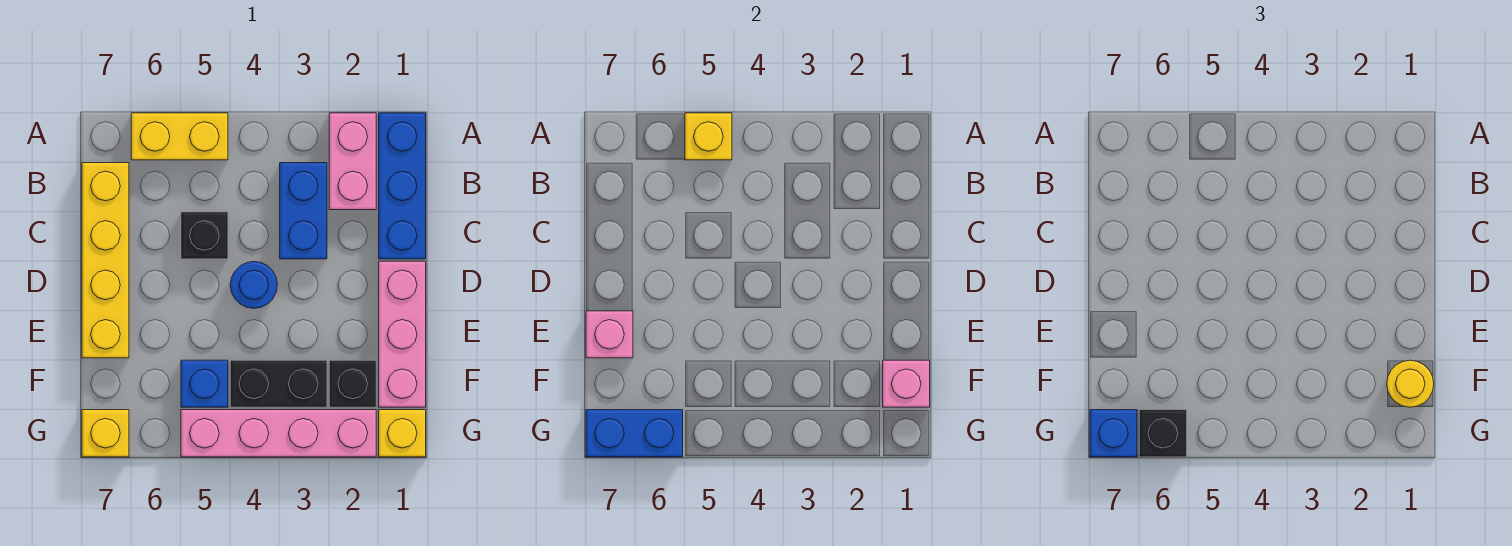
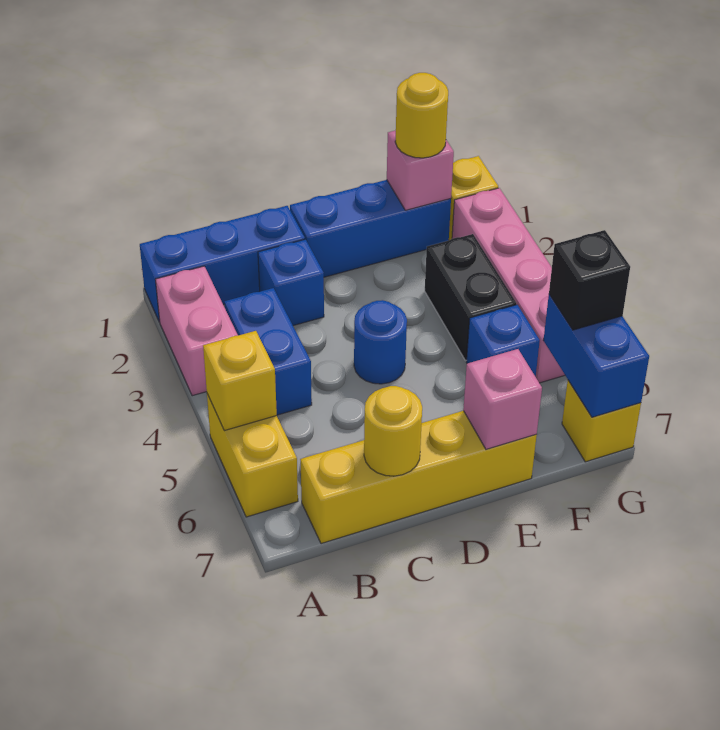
pink brick A2:B2 level 1 -> pink brick A2:A3 level 1
blue brick B3:C3 level 1 -> blue brick B3:B4 level 1
black brick C5 level 1 -> none
none -> yellow round brick C7 level 2
pink brick D1:F1 level 1 -> blue brick D1:F1 level 1
black brick F2 level 1 -> none
blue brick G7 level 3 -> blue brick C2 level 1

